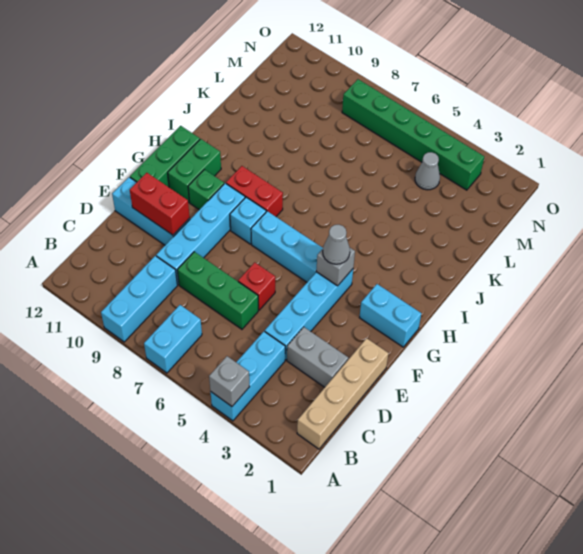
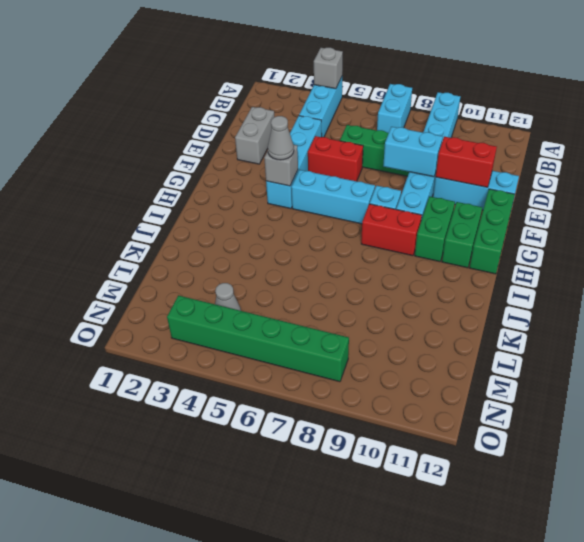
tan brick B1:E1 level 1 -> none
grey brick D2:D3 level 1 -> grey brick D2:E2 level 1
red brick E6 level 1 -> red brick E5:E6 level 1
cyan brick G1:G2 level 1 -> cyan brick E8:E9 level 2
green brick G10 level 1 -> green brick G10:H10 level 1

